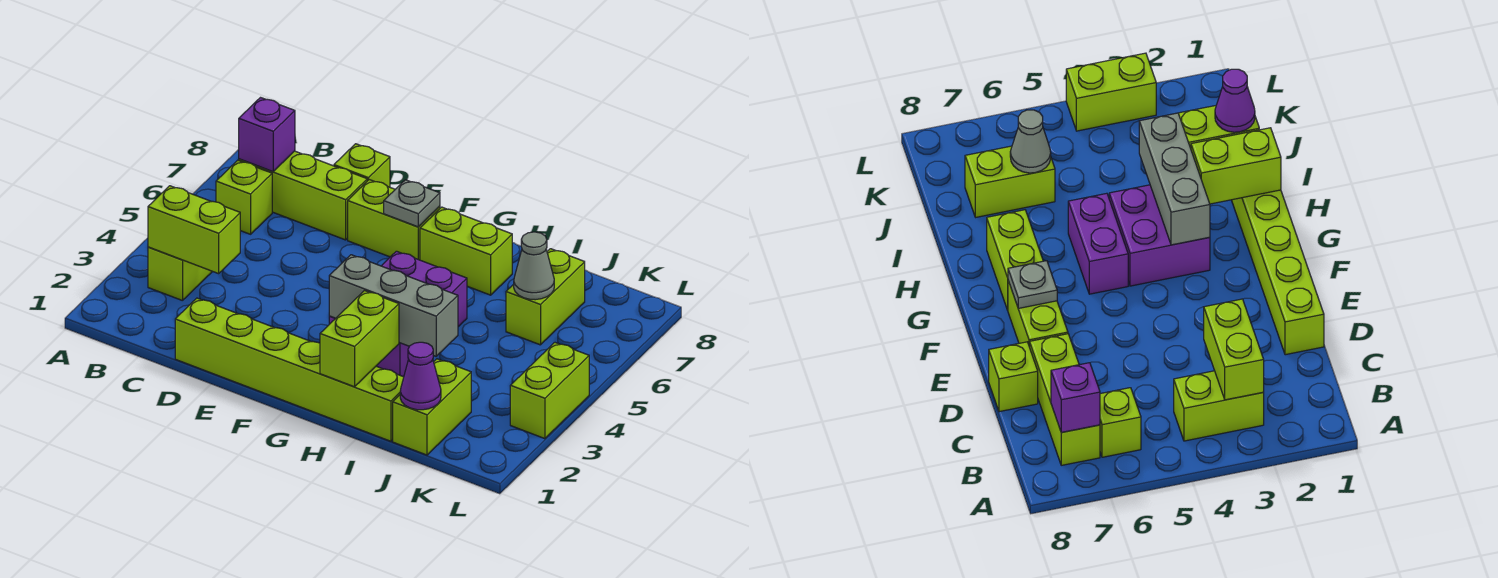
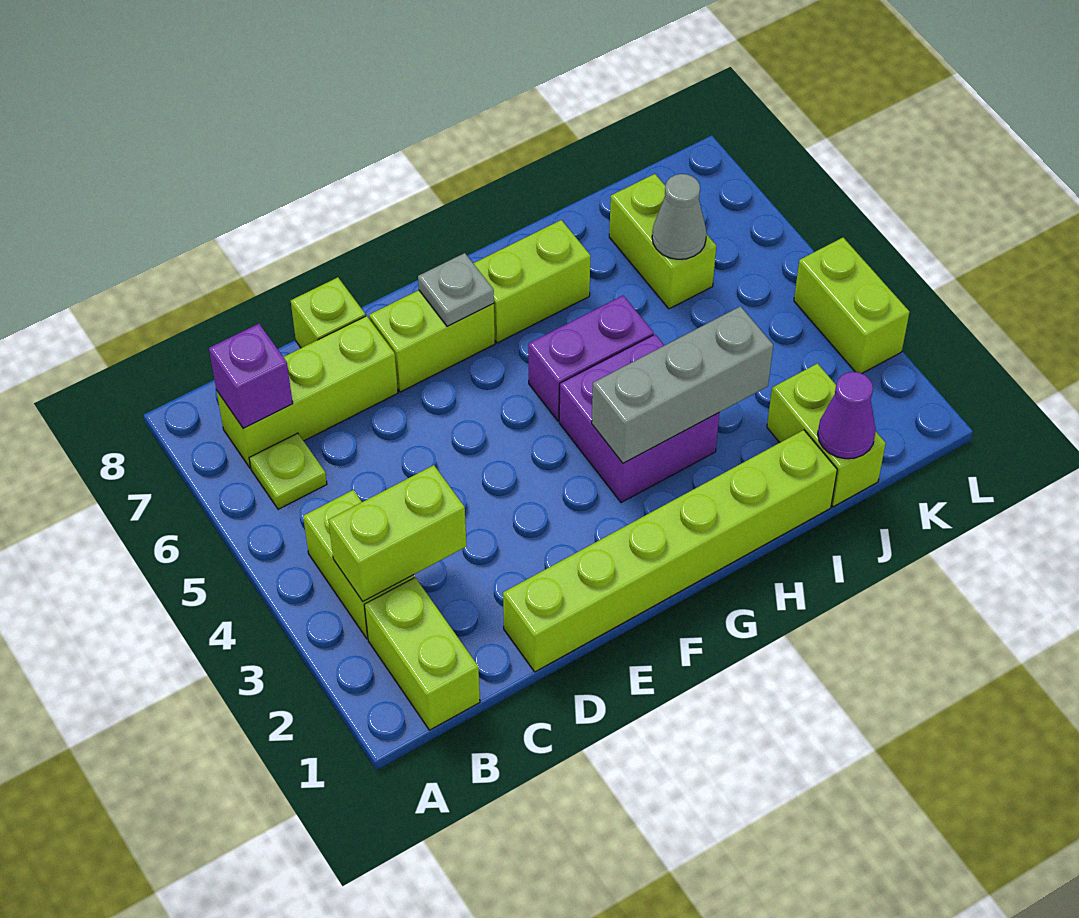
lime brick B6 level 1 -> lime plate B6 level 1
lime brick H1:H2 level 2 -> lime brick B1:B2 level 1

